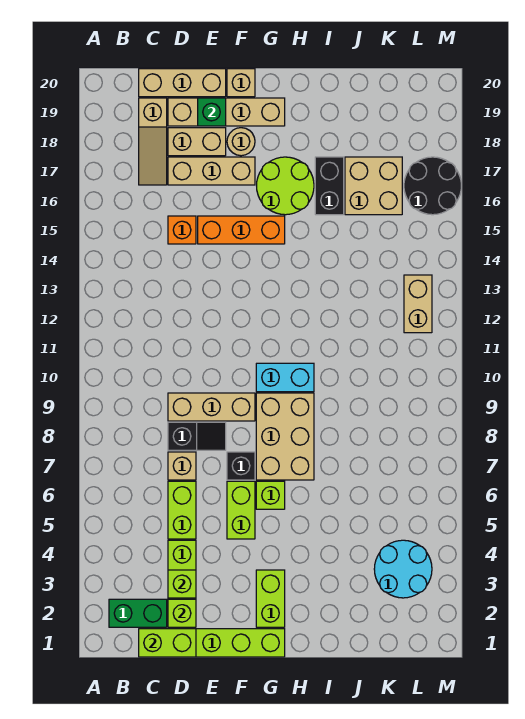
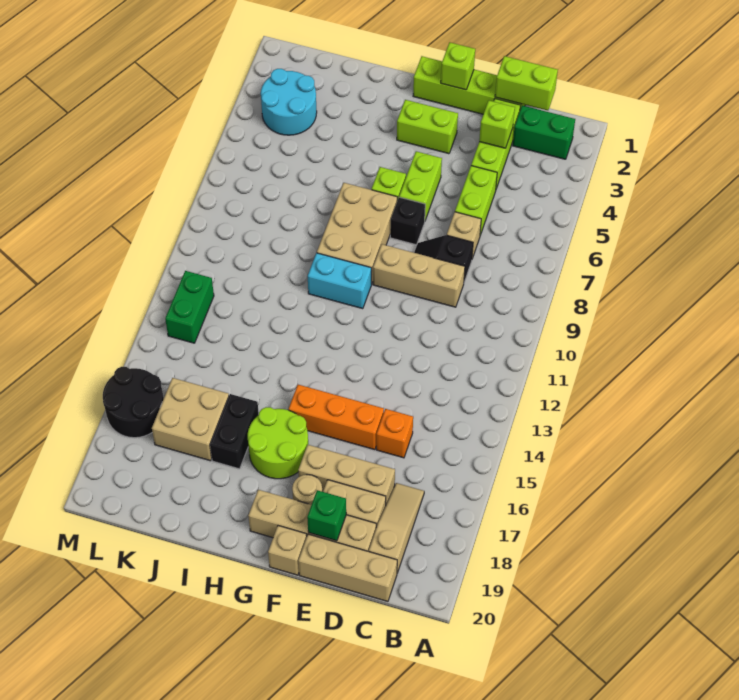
lime brick D2 level 2 -> lime brick F1 level 2
lime brick G2:G3 level 1 -> lime brick F3:G3 level 1
tan brick L12:L13 level 1 -> green brick L12:L13 level 1

